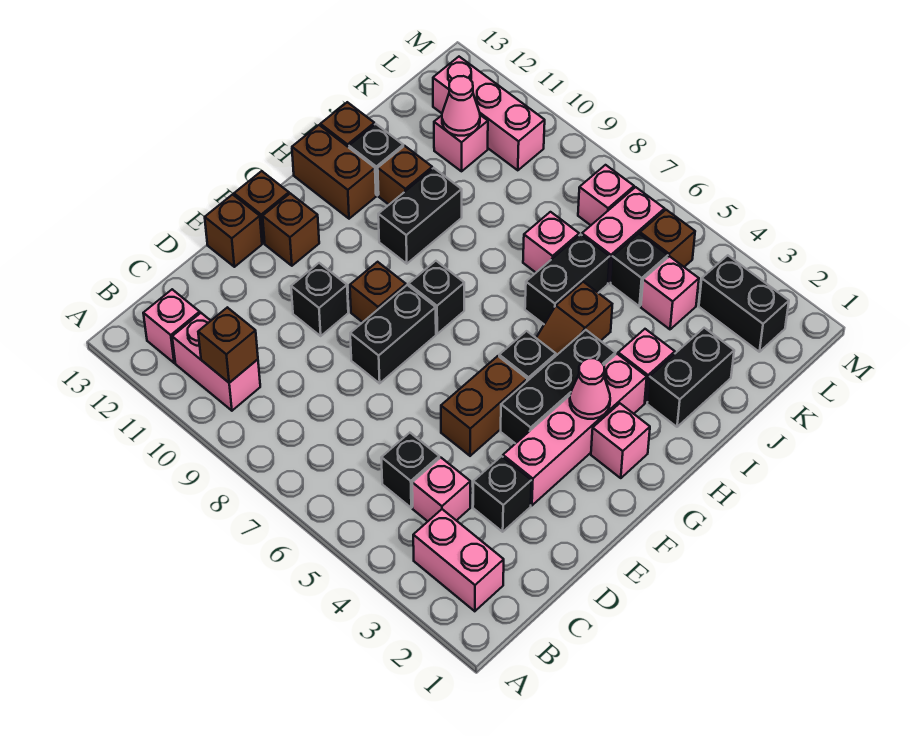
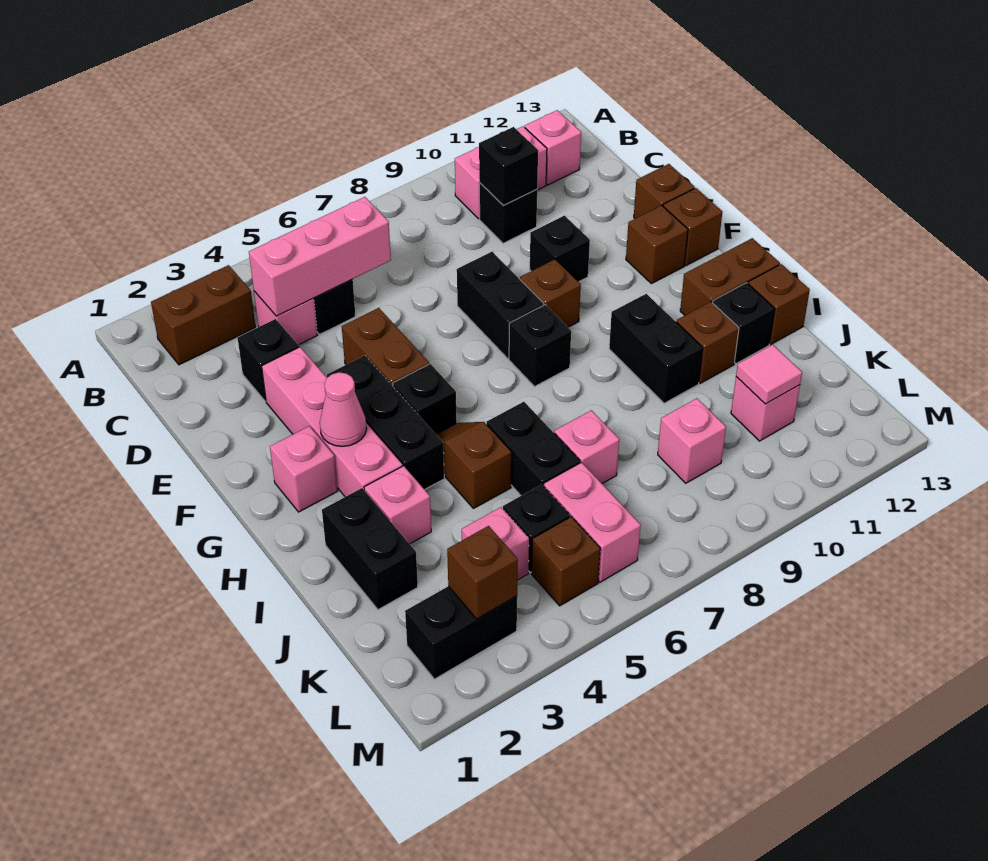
pink brick B2:B3 level 1 -> brown brick B2:B3 level 1
brown brick B10 level 2 -> brown brick L3 level 2
none -> black brick C10 level 1
none -> black brick C10 level 2
pink cone K11 level 2 -> pink tile K11 level 2
pink brick L7 level 1 -> pink brick K9 level 1
pink brick L10:L12 level 1 -> pink brick C4:C6 level 2

